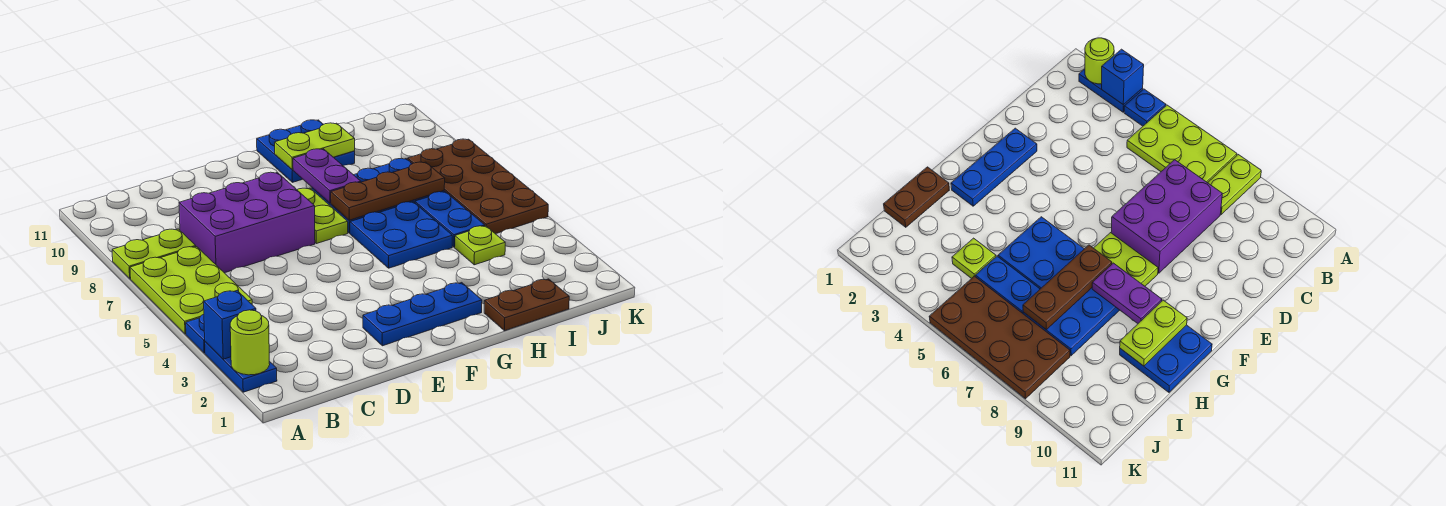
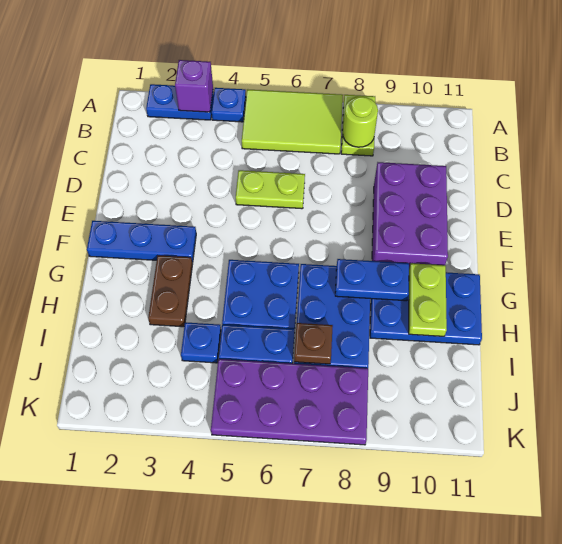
lime round brick A2 level 2 -> lime round brick B8 level 2
blue brick A3 level 2 -> purple brick A3 level 2
lime plate A5:B7 level 1 -> lime tile A5:B7 level 1
purple brick C7:E8 level 1 -> purple brick D9:F10 level 1
blue plate E2:G2 level 1 -> blue plate F1:F3 level 1
lime plate F7:F8 level 1 -> lime plate D5:D6 level 1
brown plate G7:I7 level 2 -> brown plate I7 level 2
purple plate G8:G9 level 2 -> blue plate G8:G9 level 2
blue plate G10:H11 level 1 -> blue plate G9:H11 level 1
brown plate H1:I1 level 1 -> brown plate G3:H3 level 1
lime plate I4 level 1 -> blue plate I4 level 1
brown plate J5:K8 level 1 -> purple plate J5:K8 level 1

